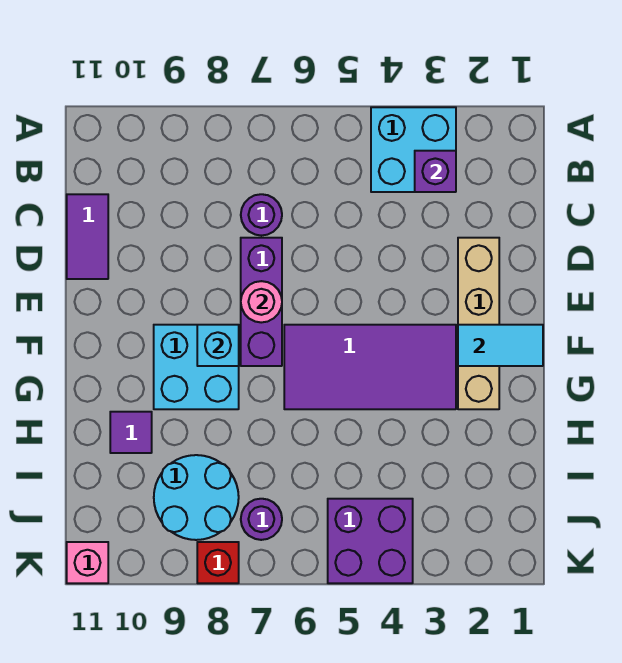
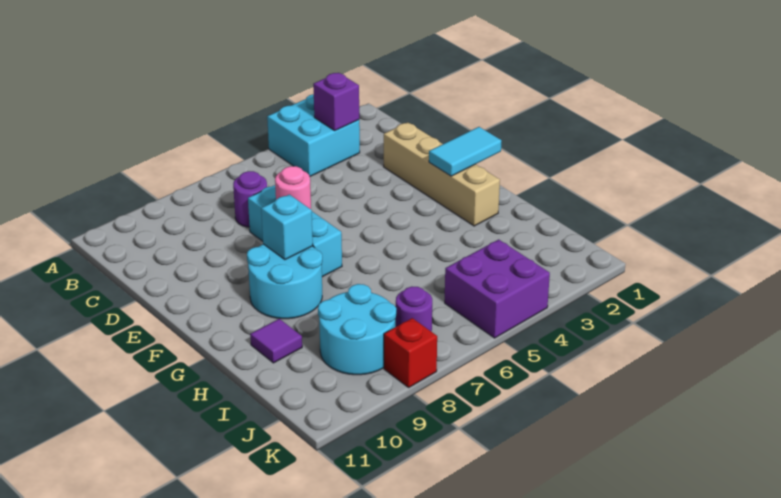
purple tile C11:D11 level 1 -> none
purple brick D7:F7 level 1 -> cyan brick D7:F7 level 1
purple tile F3:G6 level 1 -> none
cyan brick F8:G9 level 1 -> cyan round brick F8:G9 level 1
pink brick K11 level 1 -> none

